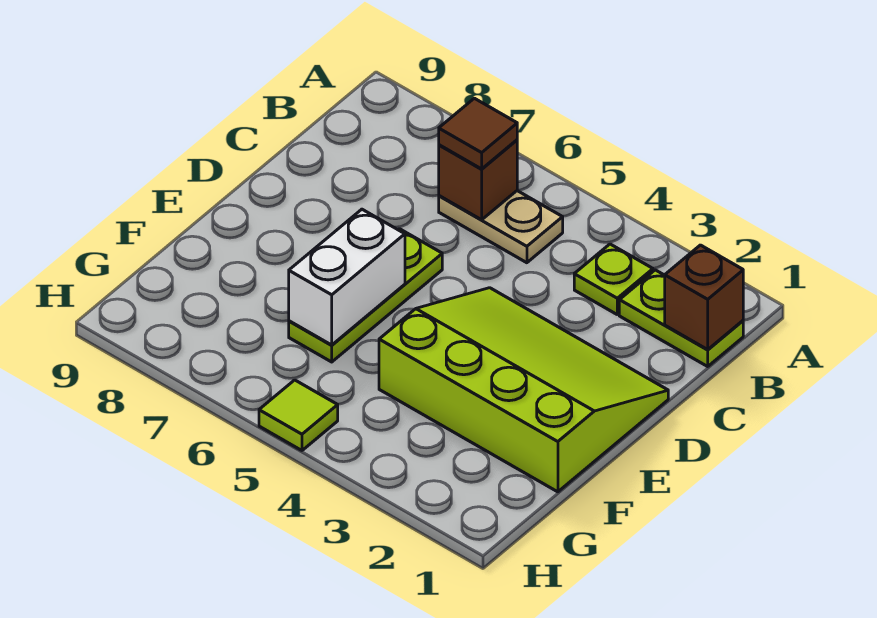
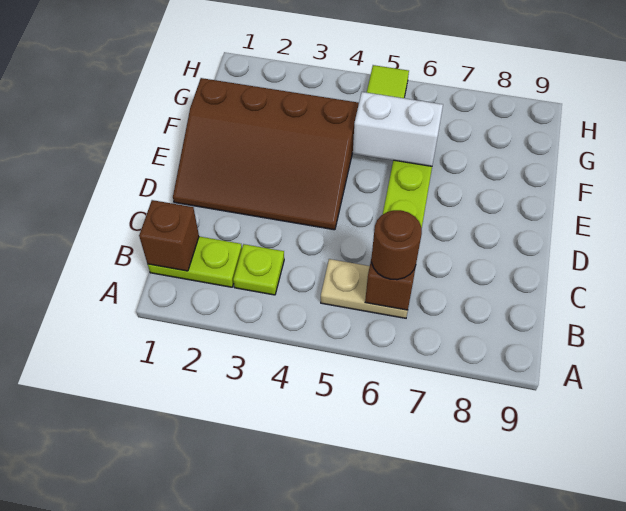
brown tile B6 level 3 -> brown round brick B6 level 3
lime slope D1:F4 level 1 top F -> brown slope D1:F4 level 1 top F
white brick E6:F6 level 2 -> white brick F5:F6 level 2

